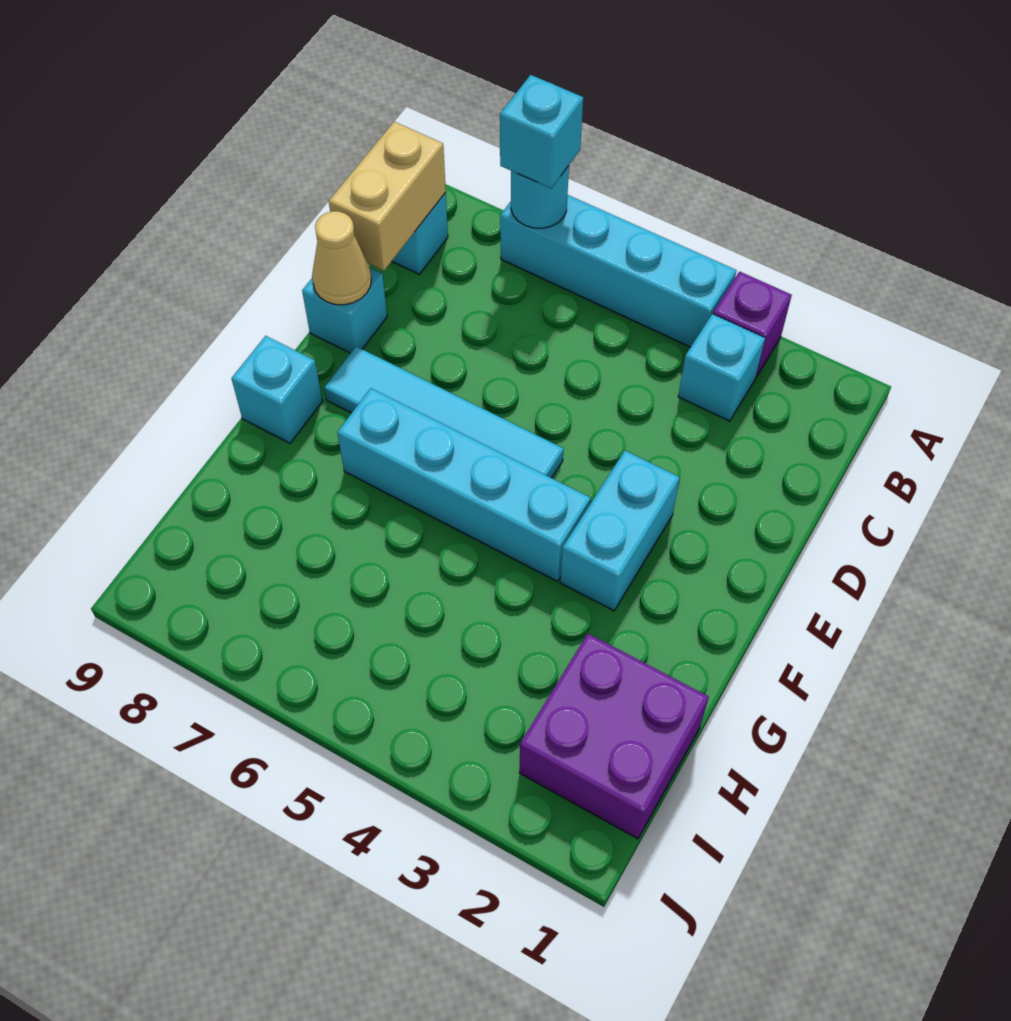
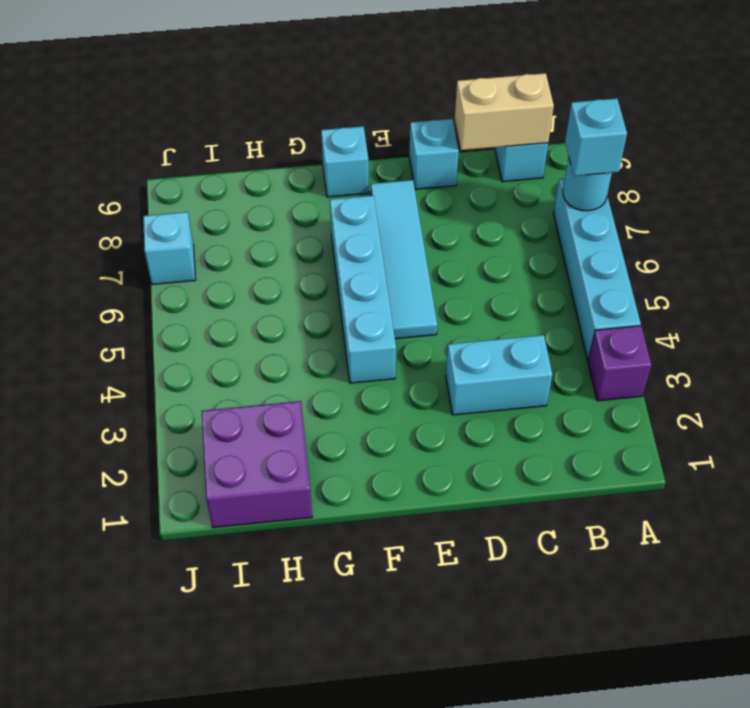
cyan brick B3 level 1 -> cyan brick J7 level 1
tan cone D9 level 2 -> none
cyan brick E3:F3 level 1 -> cyan brick C3:D3 level 1

